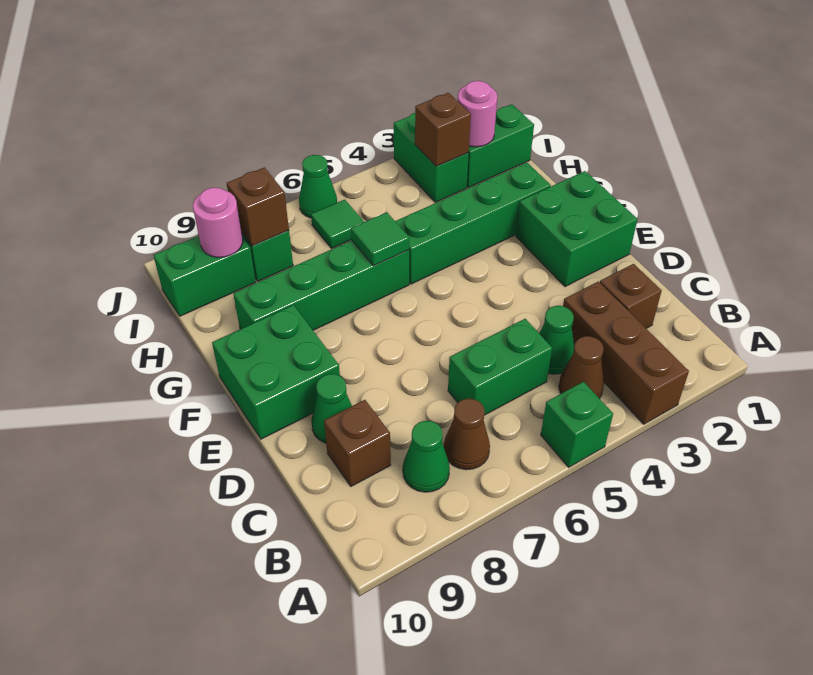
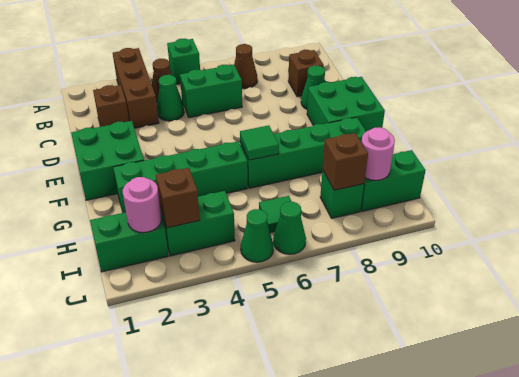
green cone B8 level 1 -> green cone J5 level 1
green brick I3:J3 level 1 -> green brick I3:I4 level 1

